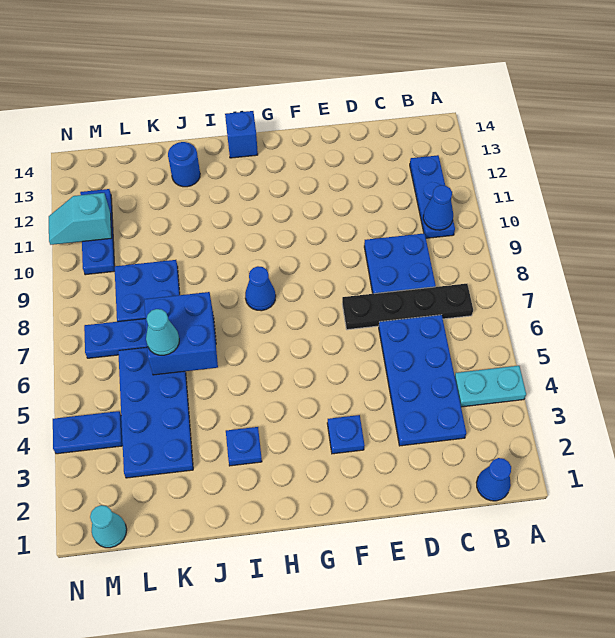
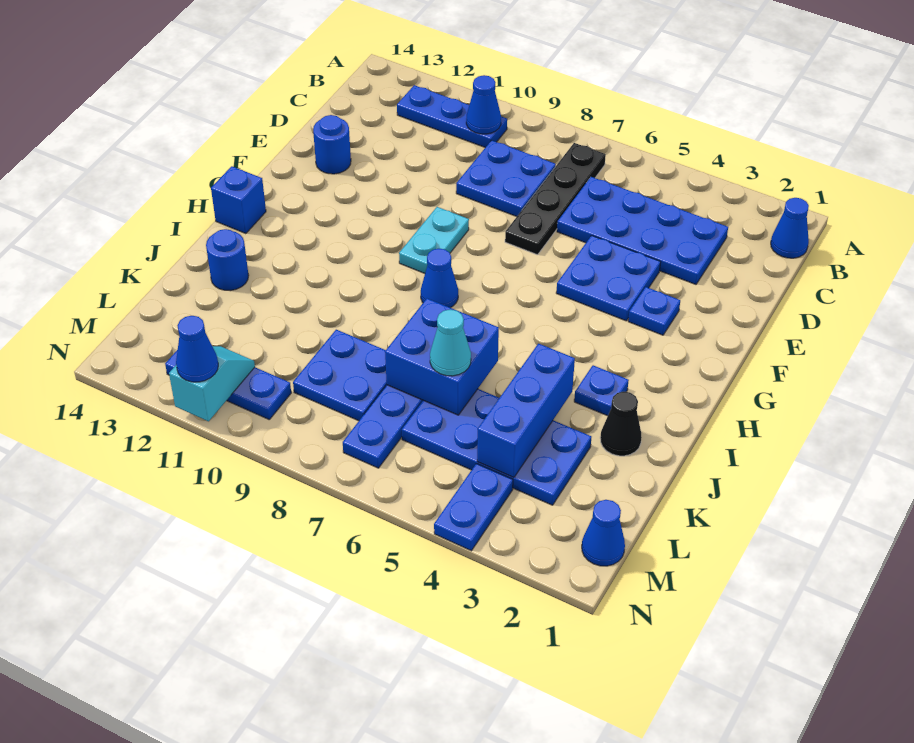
cyan plate A4:B4 level 1 -> cyan plate F9:G9 level 1
none -> blue plate E4:F5 level 1
none -> blue round brick E13 level 1
none -> black cone J2 level 1
none -> blue brick J4:L4 level 2
cyan cone M1 level 1 -> blue cone M1 level 1
cyan slope M11:N11 level 2 top M -> cyan slope M11:N11 level 2 top N
none -> blue cone N11 level 3

